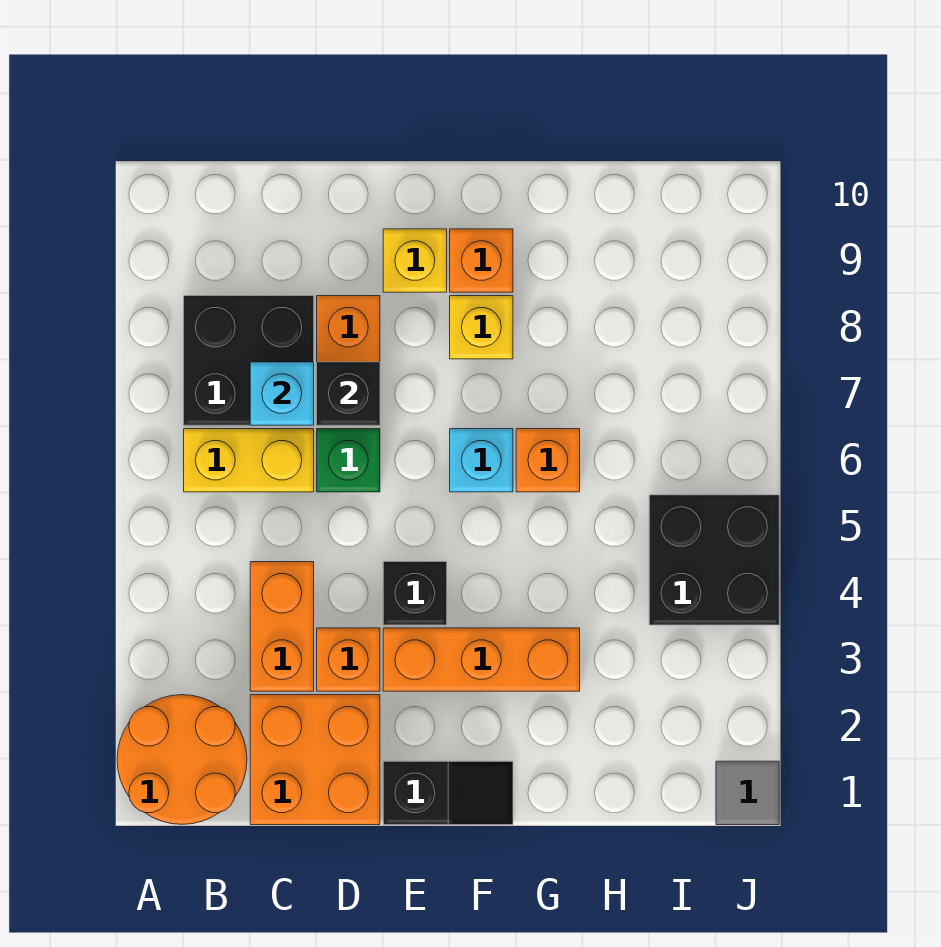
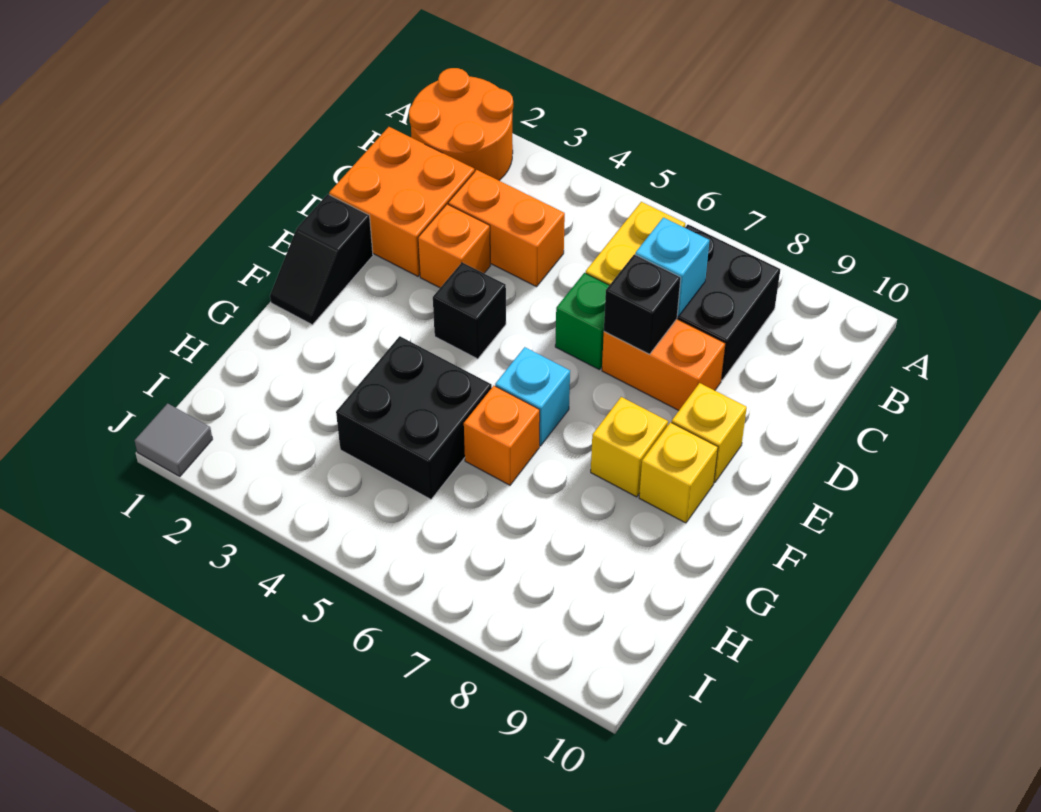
orange brick E3:G3 level 1 -> none
orange brick F9 level 1 -> yellow brick F9 level 1
black brick I4:J5 level 1 -> black brick G4:H5 level 1

